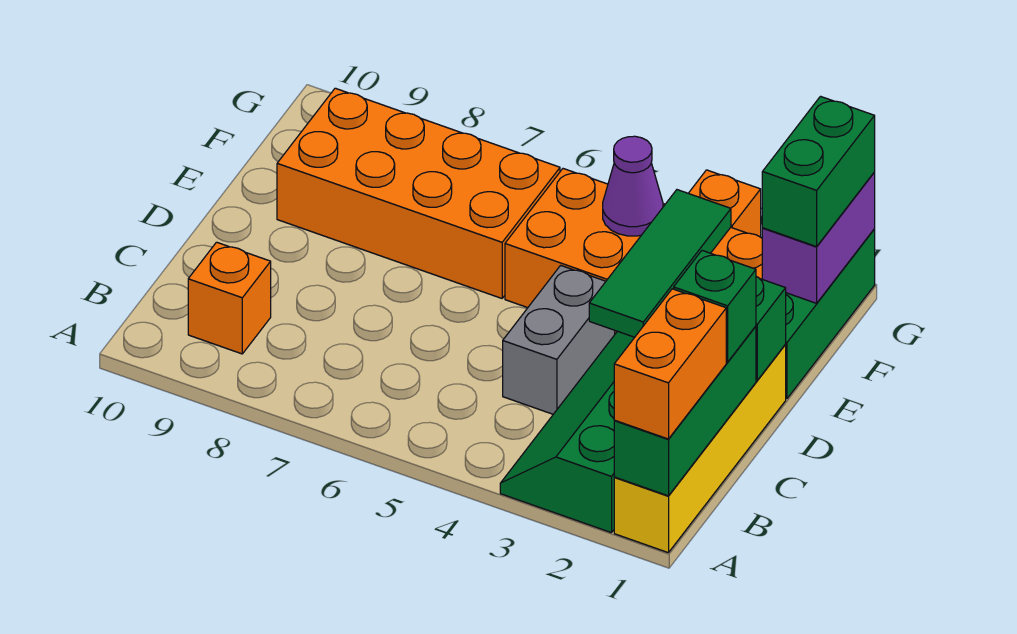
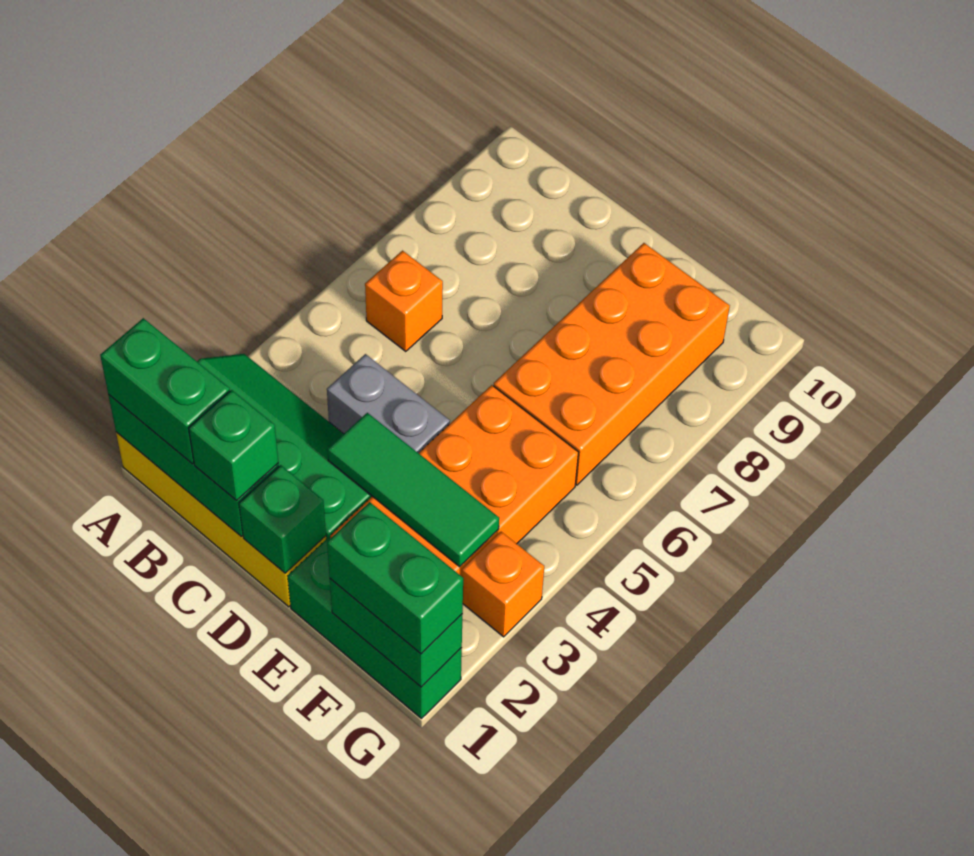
orange brick A1:B1 level 3 -> green brick A1:B1 level 3
orange brick B9 level 1 -> orange brick B6 level 1
purple brick F1:G1 level 2 -> green brick F1:G1 level 2
purple cone F4 level 2 -> none

